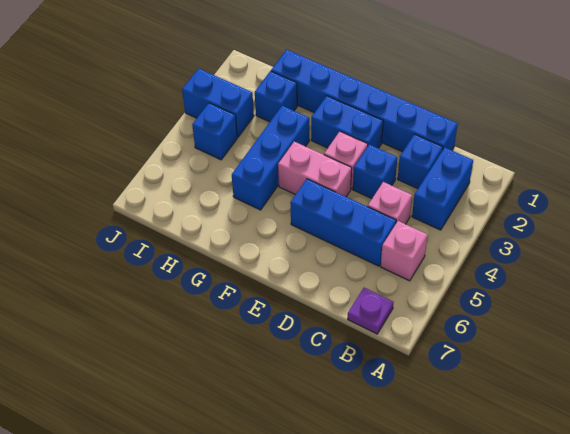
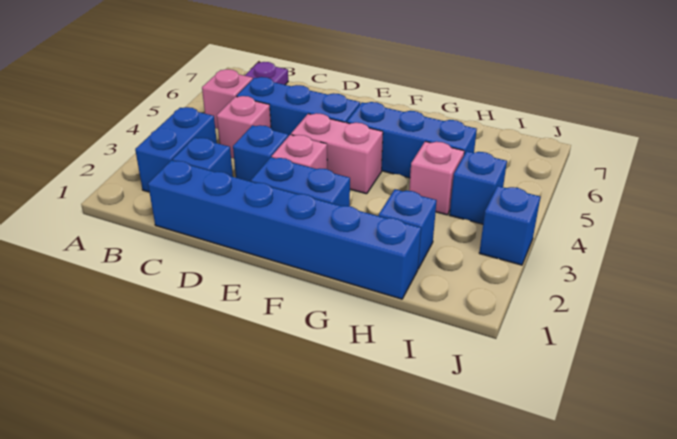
blue brick G3:G5 level 1 -> blue brick F5:H5 level 1
none -> pink brick H4 level 1
blue brick I3:J3 level 1 -> blue brick J3 level 1

